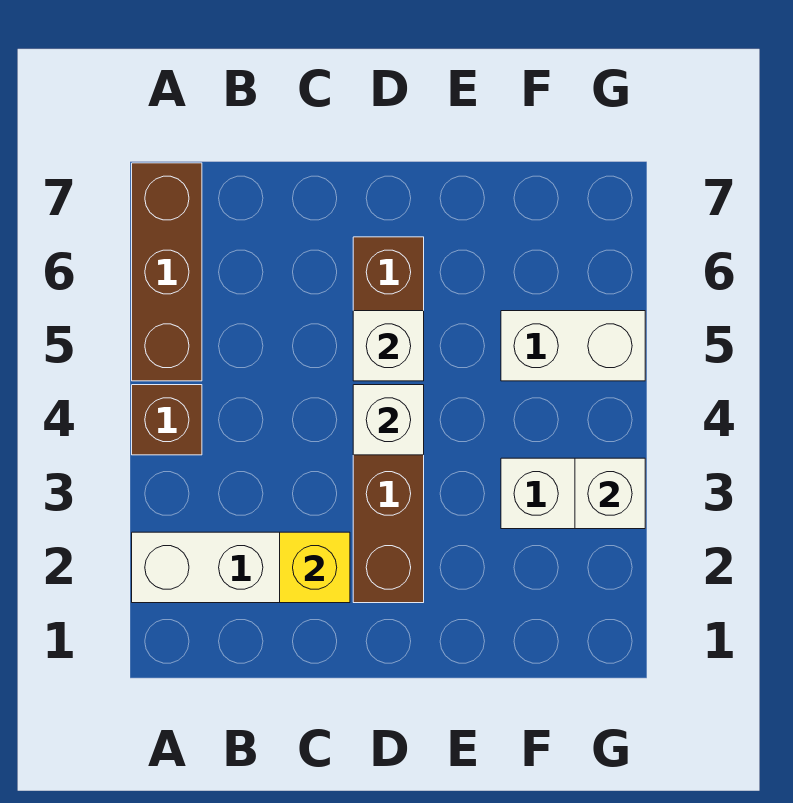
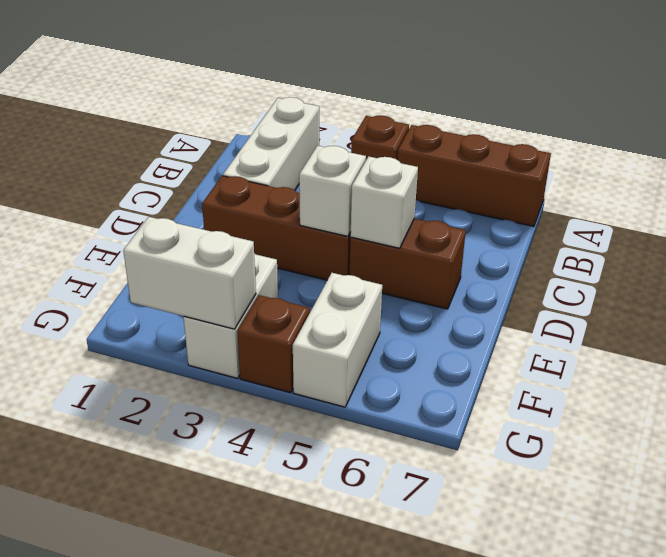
yellow brick C2 level 2 -> none
white brick G3 level 2 -> white brick G2:G3 level 2
none -> brown brick G4 level 1

